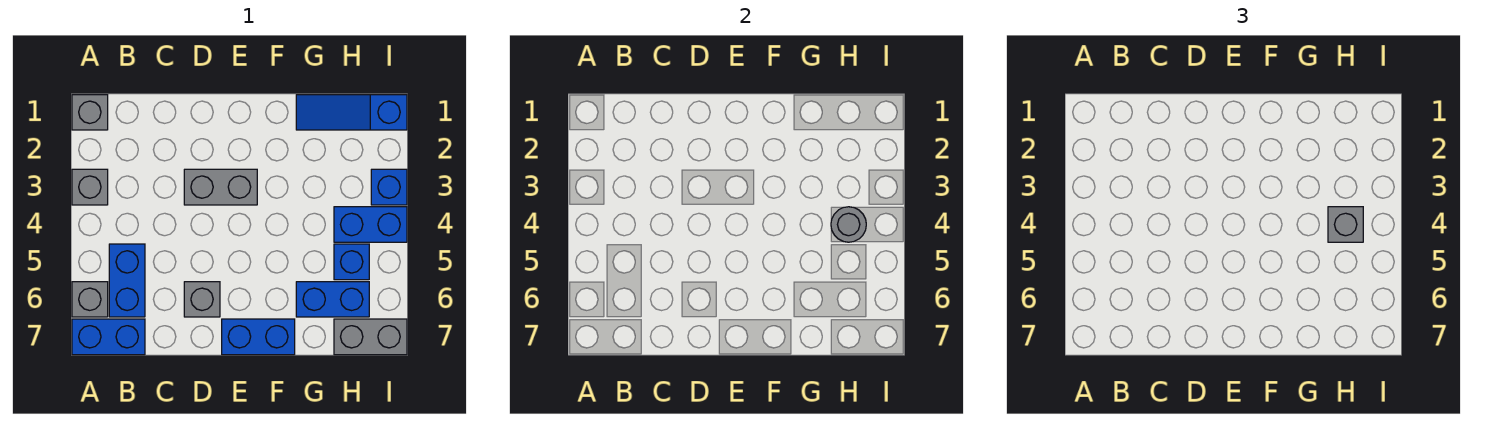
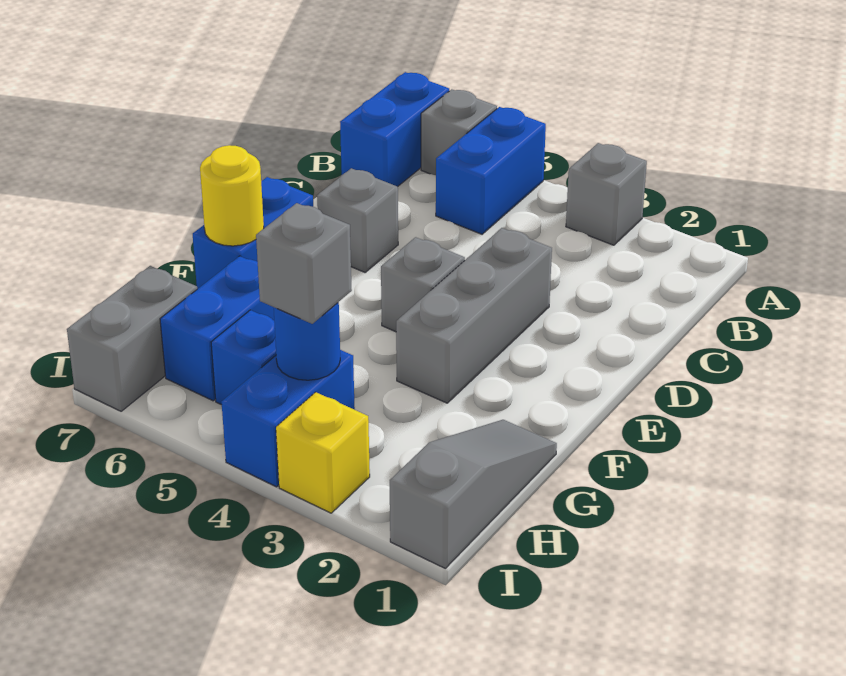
grey brick A1 level 1 -> grey brick E4 level 1
blue brick B5:B6 level 1 -> blue brick A5:B5 level 1
grey brick D3:E3 level 1 -> grey brick D3:F3 level 1
none -> yellow round brick F7 level 2
blue slope G1:I1 level 1 top I -> grey slope G1:I1 level 1 top I
grey round brick H4 level 2 -> blue round brick H4 level 2
blue brick I3 level 1 -> yellow brick I3 level 1

